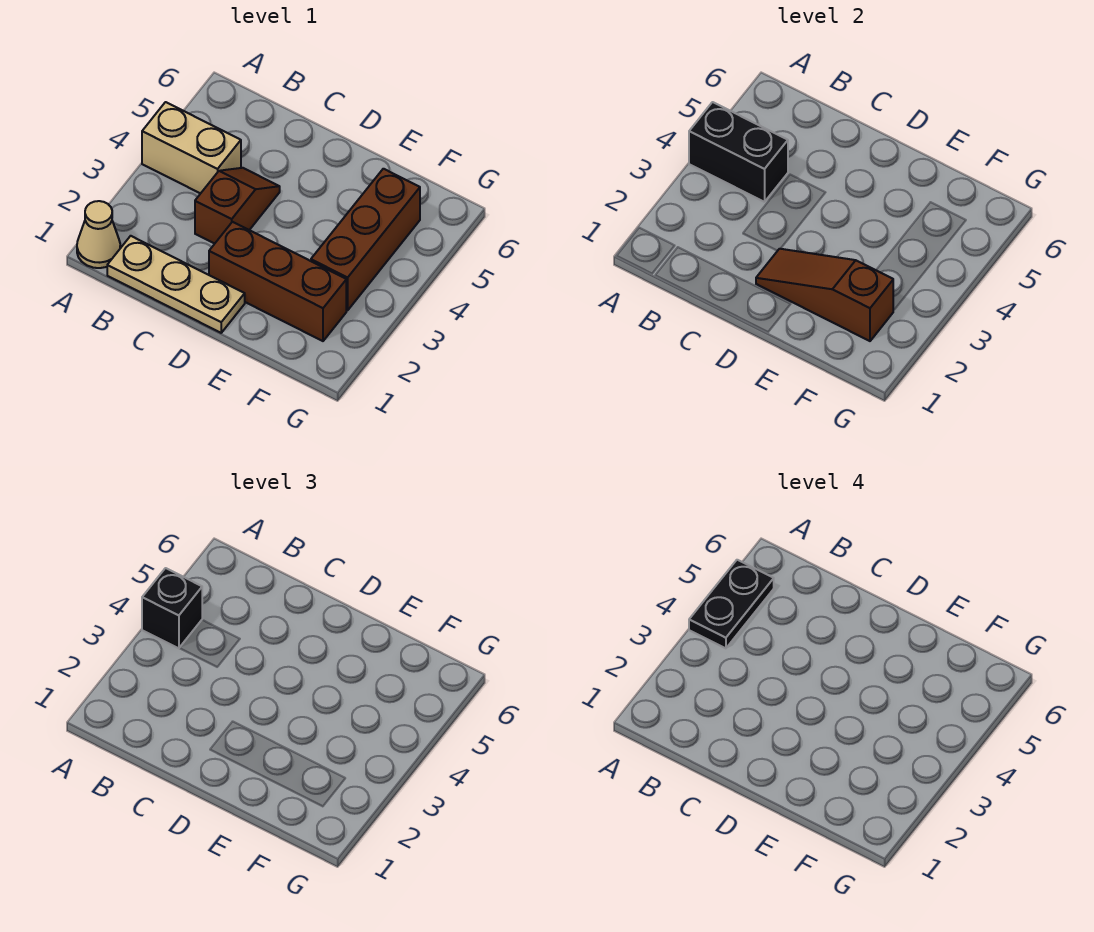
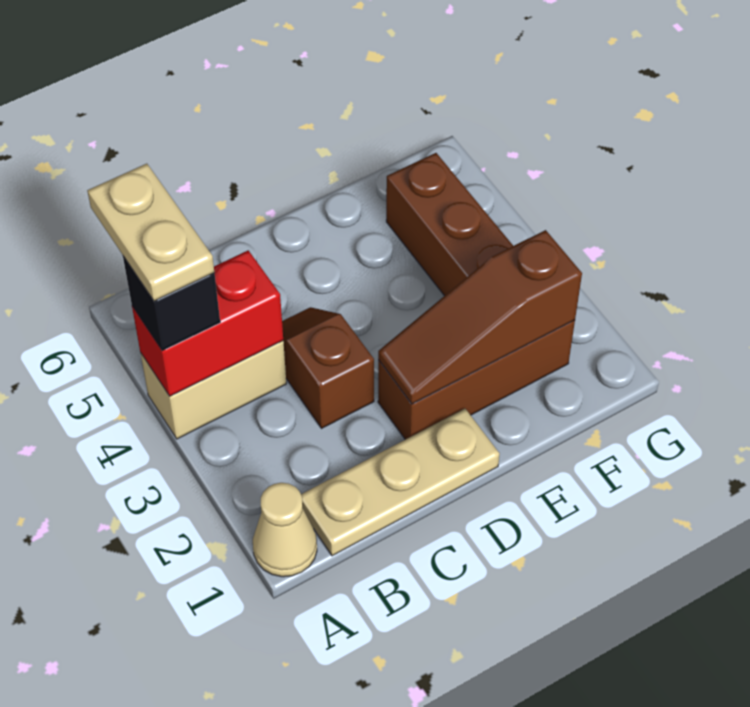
black brick A4:B4 level 2 -> red brick A4:B4 level 2
black plate A4:A5 level 4 -> tan plate A4:A5 level 4

